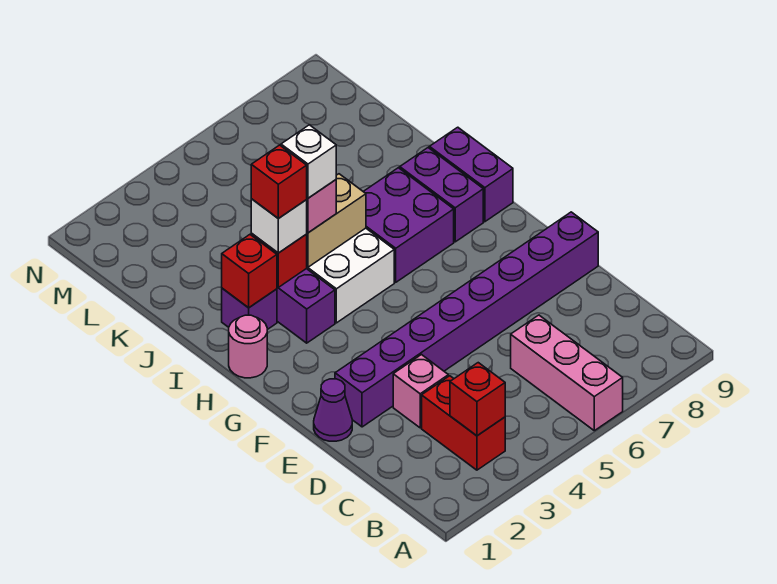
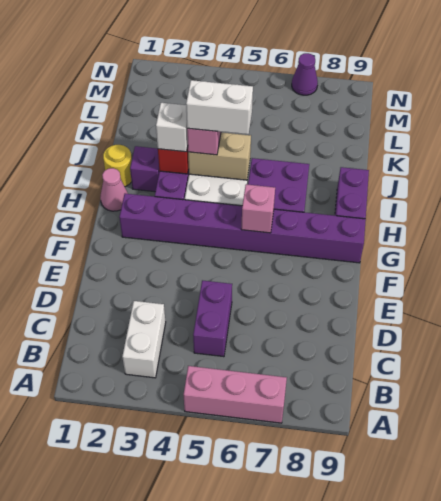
pink brick A6:C6 level 1 -> pink brick A5:A7 level 1
red brick B3:C3 level 1 -> white brick B3:C3 level 1
red brick B3 level 2 -> none
pink brick D3 level 1 -> pink brick G6 level 2
purple cone E1 level 1 -> purple cone N7 level 1
purple brick E2:E9 level 1 -> purple brick G2:G9 level 1
pink round brick H1 level 1 -> pink cone H1 level 1
purple brick H8:I8 level 1 -> purple brick C5:D5 level 1
none -> yellow round brick I1 level 1
red brick I2 level 2 -> none
red brick I3 level 4 -> none
white brick I4 level 4 -> white brick I4:I5 level 4

